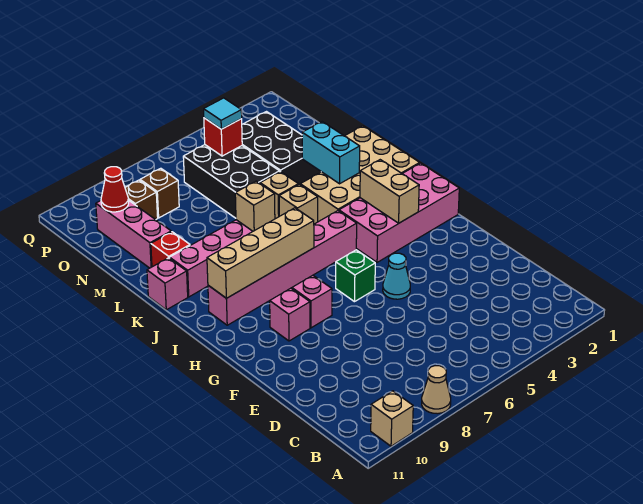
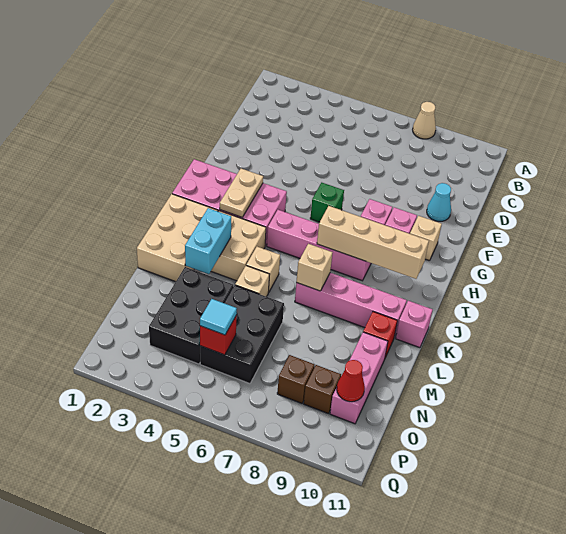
tan brick A10 level 1 -> tan brick G10 level 1
cyan cone F5 level 1 -> cyan cone E10 level 1
tan brick H3:I3 level 2 -> tan plate H3:I3 level 2
pink brick I5:I10 level 1 -> pink brick I5:I8 level 1

